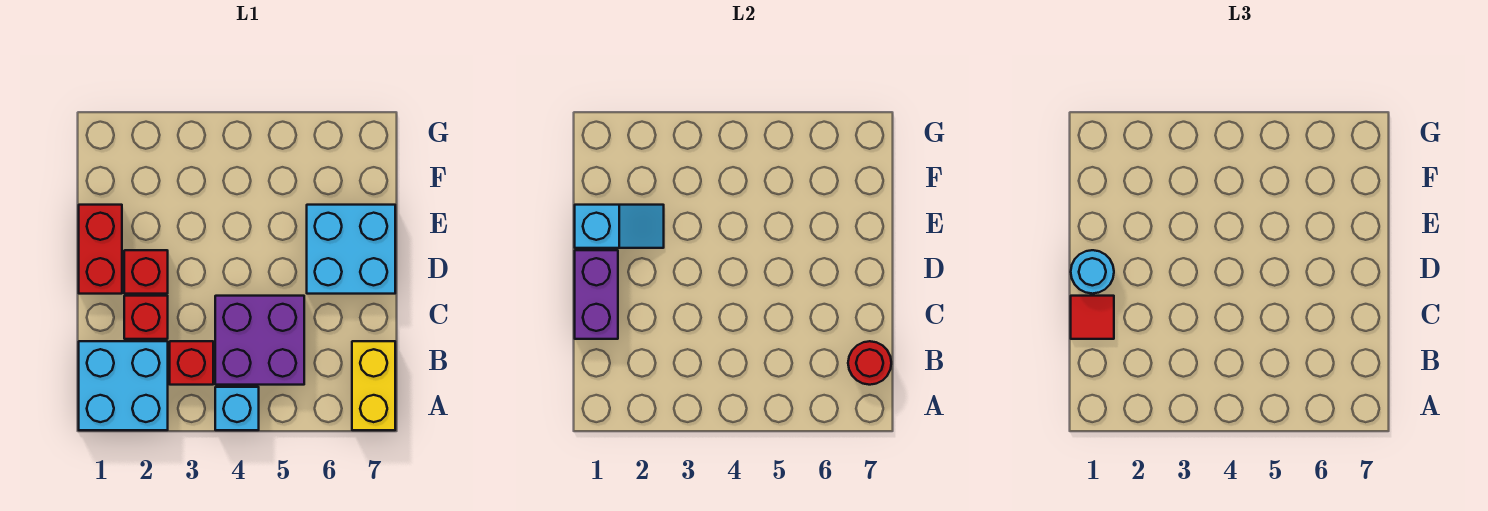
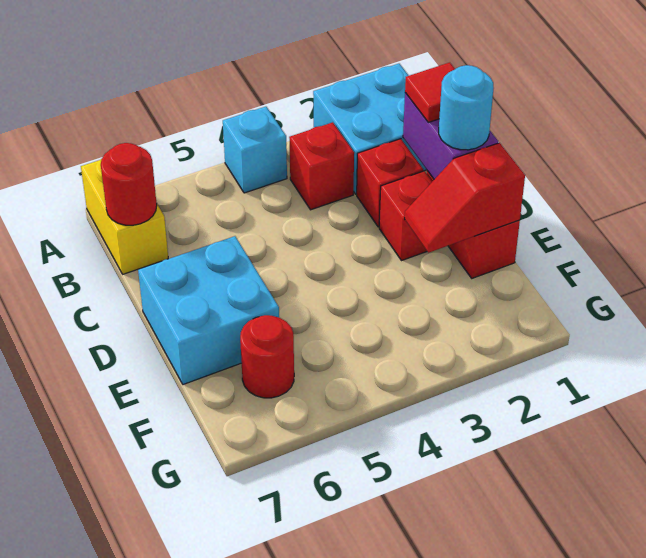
purple brick B4:C5 level 1 -> none
cyan slope E1:E2 level 2 top 1 -> red slope E1:E2 level 2 top 1
none -> red round brick F6 level 1

